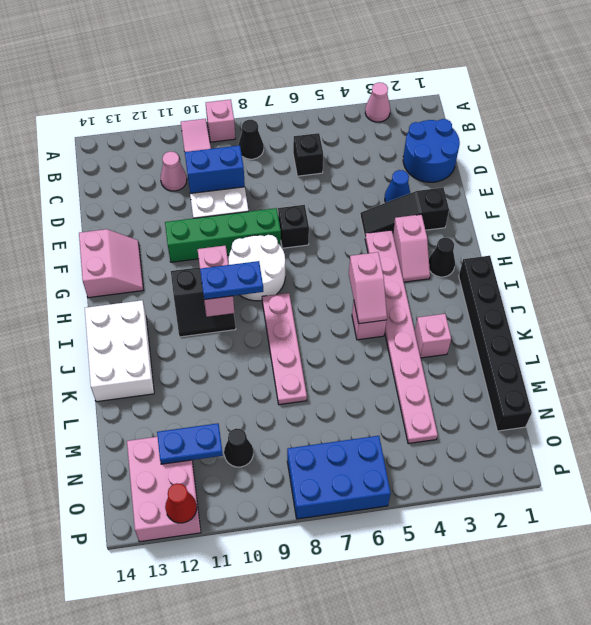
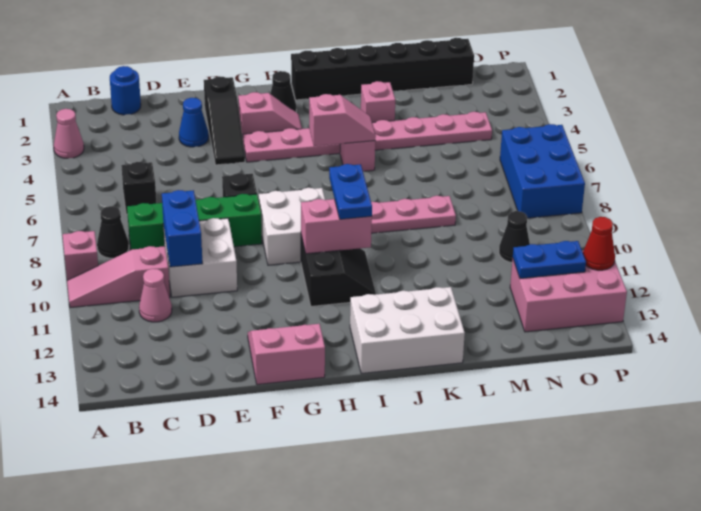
blue round brick C1:D2 level 1 -> blue round brick C1 level 1
green brick F8:F11 level 1 -> green brick C8:F8 level 1
white round brick G8:H9 level 1 -> white brick G8:H9 level 1
blue plate N11:N12 level 2 -> blue plate N12:O12 level 2

